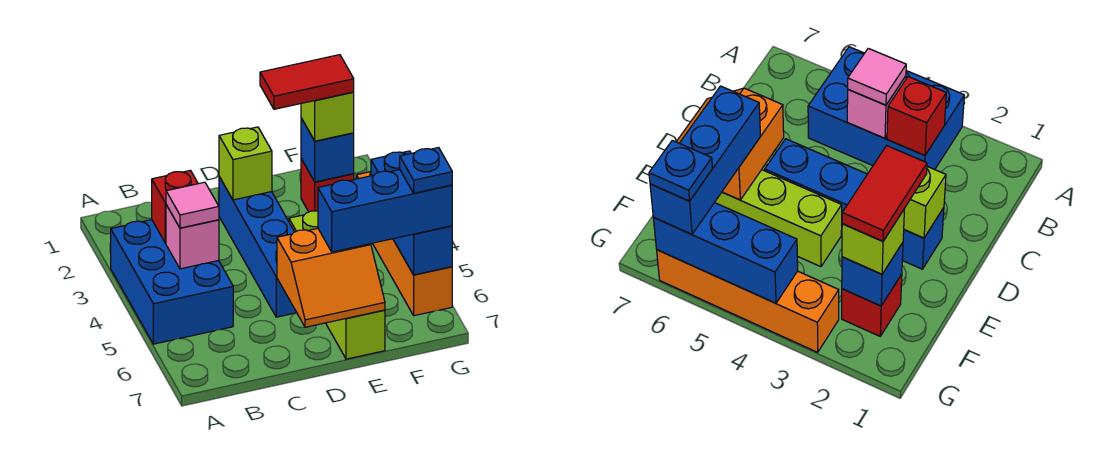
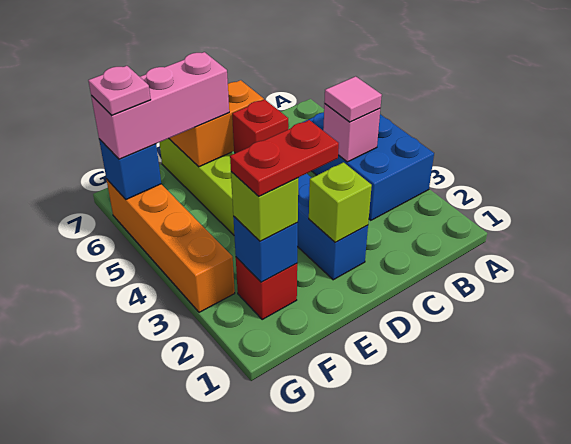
red brick B3 level 2 -> red brick D5 level 2
red tile E2:F2 level 4 -> red plate E2:F2 level 4
blue brick E6:G6 level 3 -> pink brick E6:G6 level 3
blue brick G4:G6 level 2 -> blue brick G6 level 2
blue plate G6 level 4 -> pink plate G6 level 4

